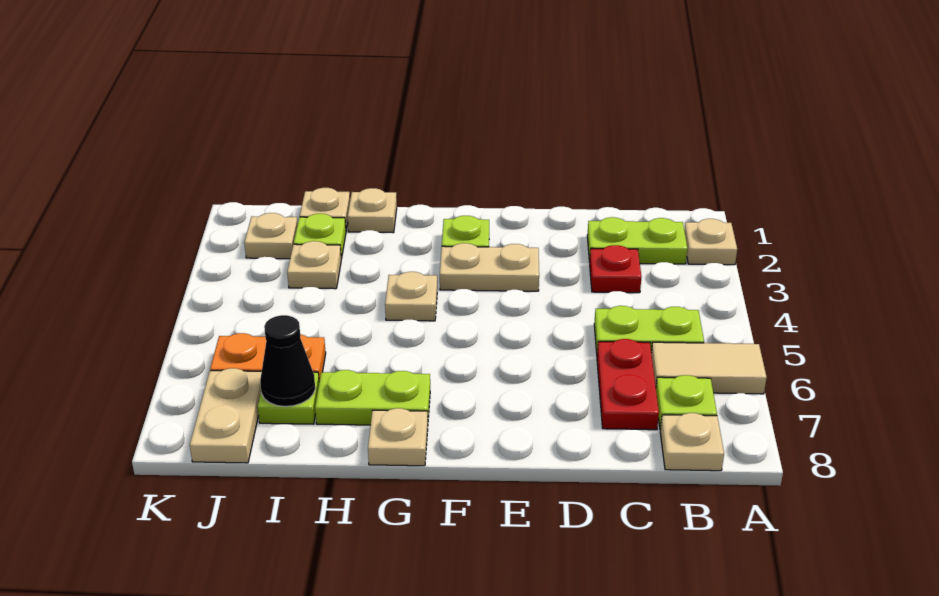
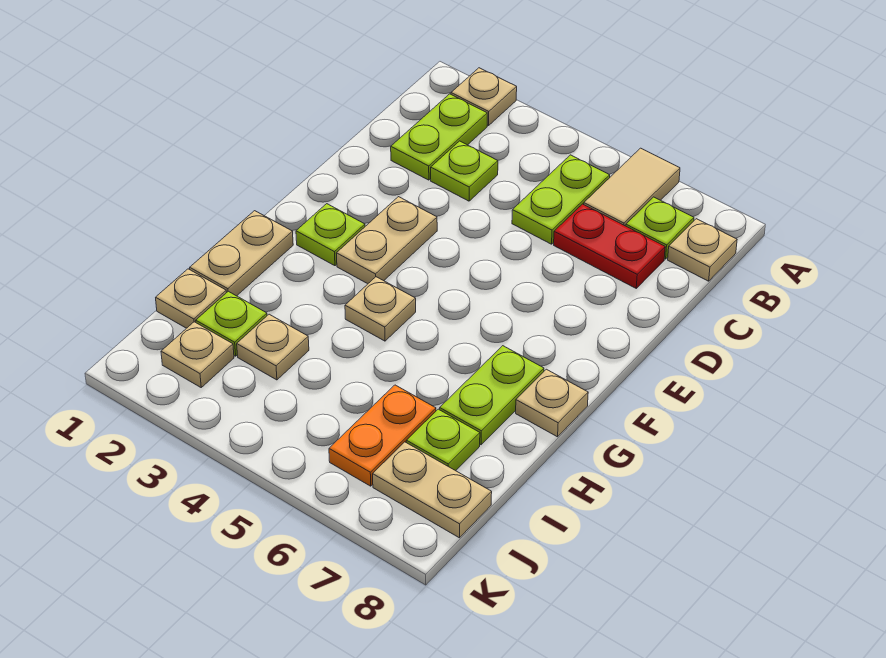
red plate C3 level 1 -> lime plate C3 level 1
tan plate H1 level 1 -> tan plate G1:H1 level 1
black cone I7 level 2 -> none

